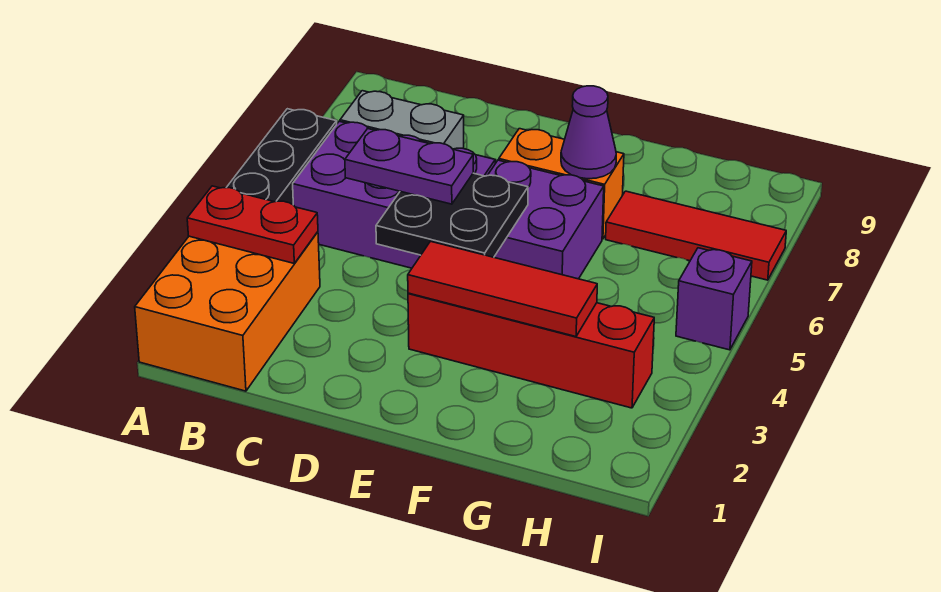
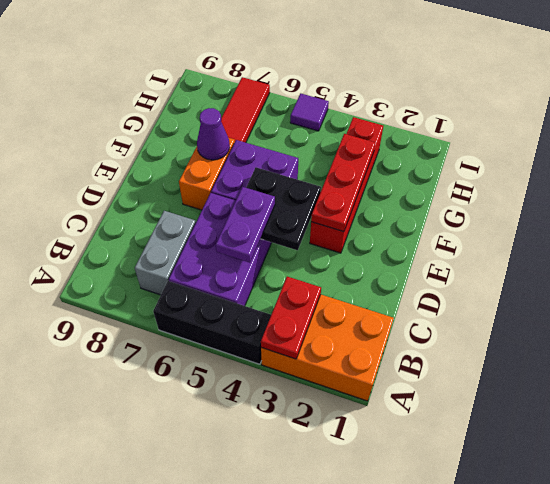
red tile E3:G3 level 2 -> red plate E3:G3 level 2
purple brick I5 level 1 -> purple tile I5 level 1

